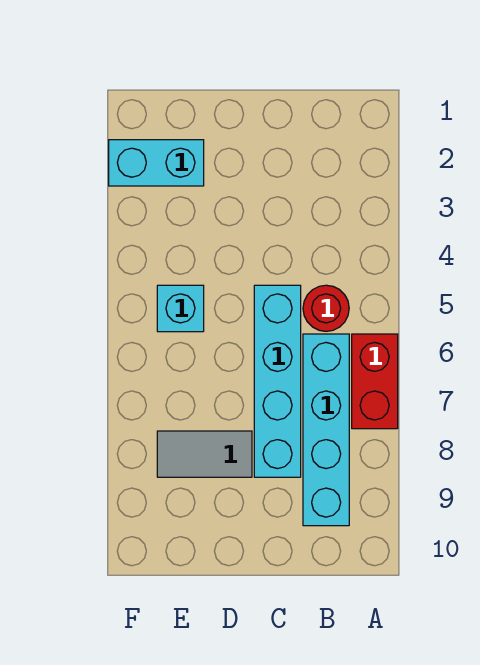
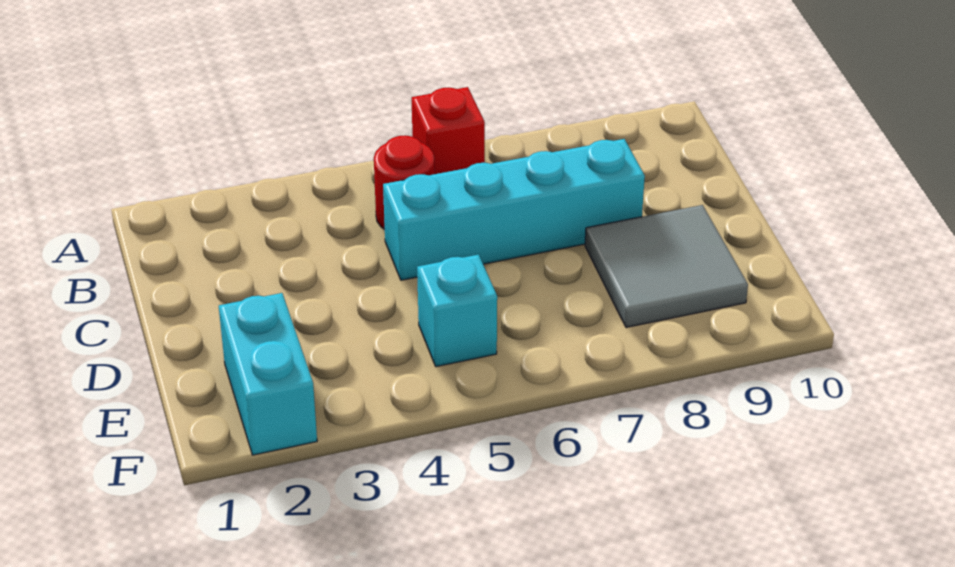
red brick A6:A7 level 1 -> red brick A6 level 1
cyan brick B6:B9 level 1 -> none
grey tile D8:E8 level 1 -> grey tile D8:E9 level 1

